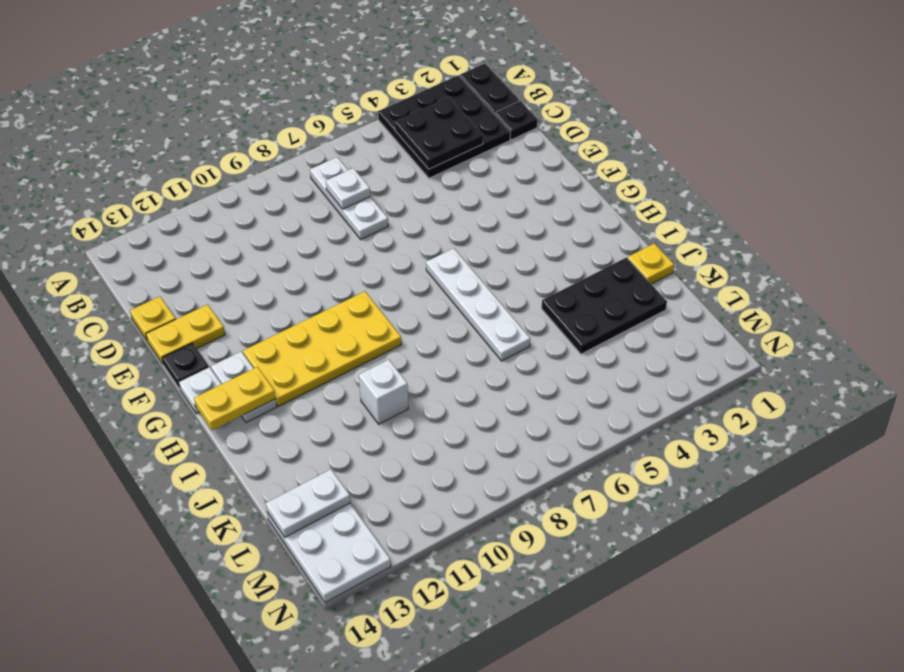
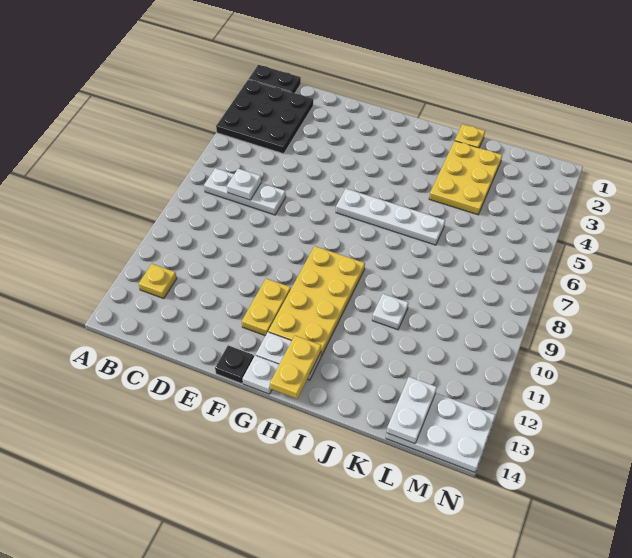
black plate B3:C4 level 2 -> none
black plate C1 level 1 -> none
yellow plate D14 level 1 -> yellow plate B12 level 1
yellow plate E13:E14 level 1 -> yellow plate F11:F12 level 1
black plate J2:K4 level 1 -> yellow plate J2:K4 level 1
white brick J10 level 1 -> white plate J10 level 1

